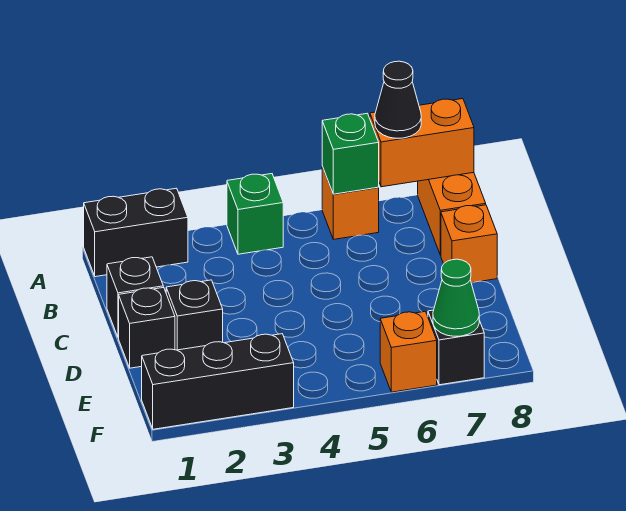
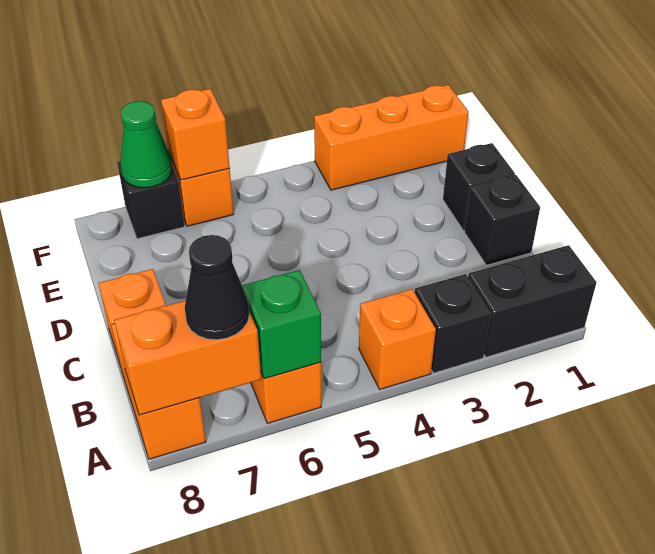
green brick A4 level 1 -> orange brick A4 level 1
black brick D2 level 1 -> black brick A3 level 1
black brick F1:F3 level 1 -> orange brick F1:F3 level 1
none -> orange brick F6 level 2

